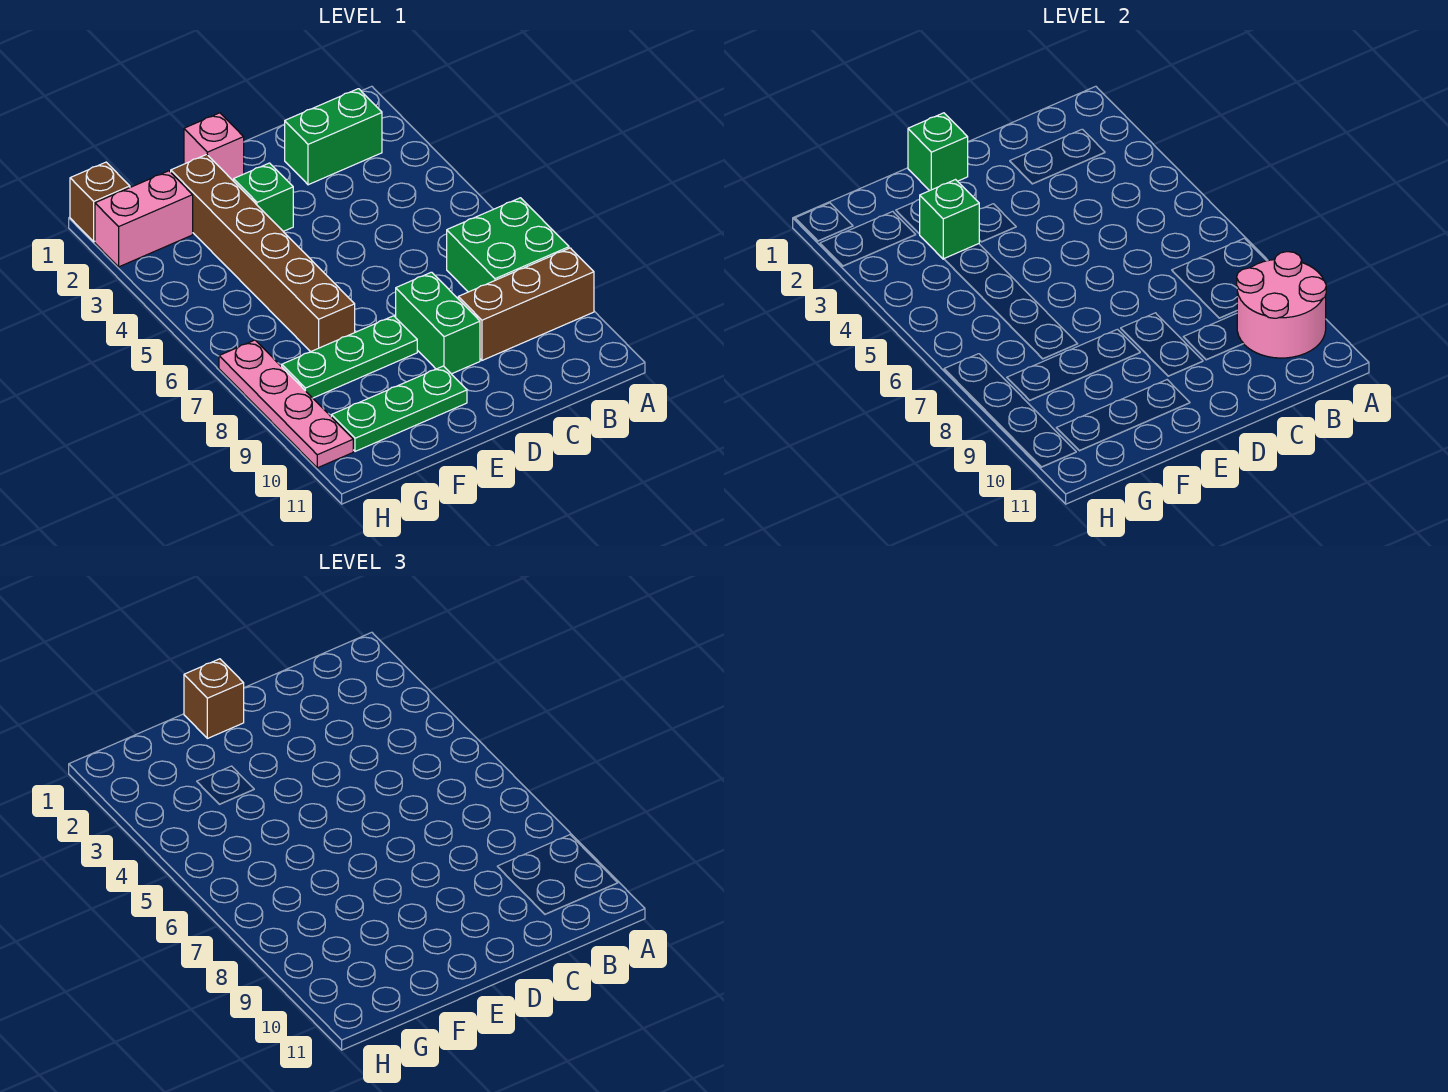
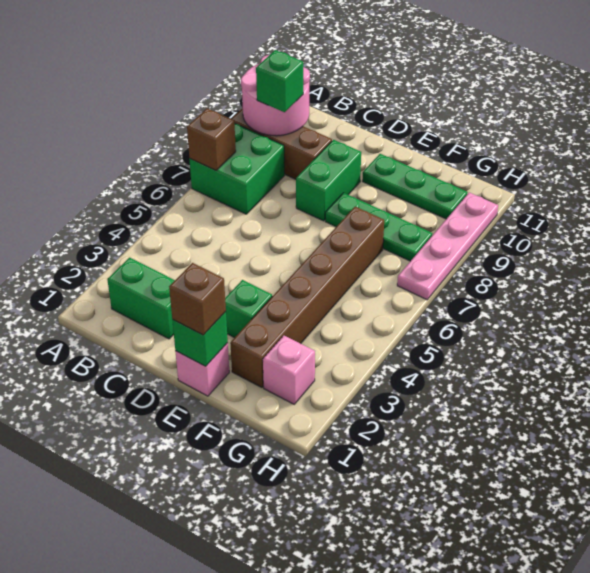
green brick F3 level 2 -> green brick B9 level 3
pink brick G2:H2 level 1 -> pink brick G2 level 1
brown brick H1 level 1 -> brown brick A7 level 2

